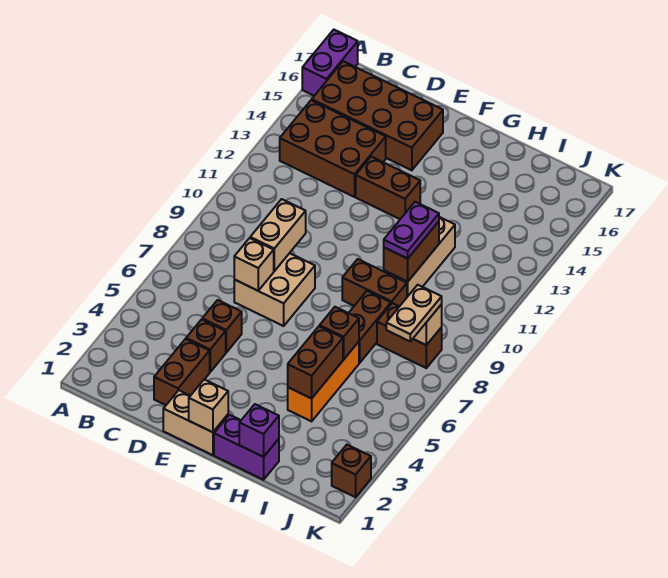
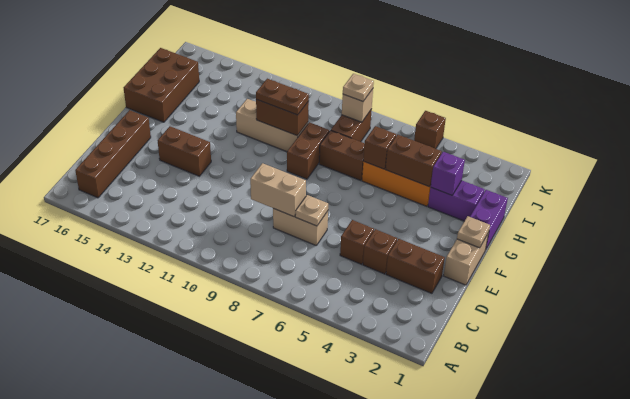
purple brick A16:A17 level 1 -> purple brick H2:H3 level 1
brown brick B13:D14 level 1 -> brown brick G16:I17 level 1
brown brick B15:E16 level 1 -> brown brick B16:E16 level 1
tan brick D7:E8 level 1 -> tan brick D7:D8 level 1
tan brick D7 level 2 -> tan plate D7 level 2
brown brick E13:F13 level 1 -> brown brick E13:E14 level 1
tan brick F1 level 2 -> tan plate F1 level 2
purple brick H1 level 2 -> purple brick H3 level 2
purple plate H10:H11 level 3 -> brown plate H10:H11 level 3
tan plate J7:J8 level 3 -> tan plate J8 level 3
brown brick K2 level 1 -> brown brick K5 level 1

